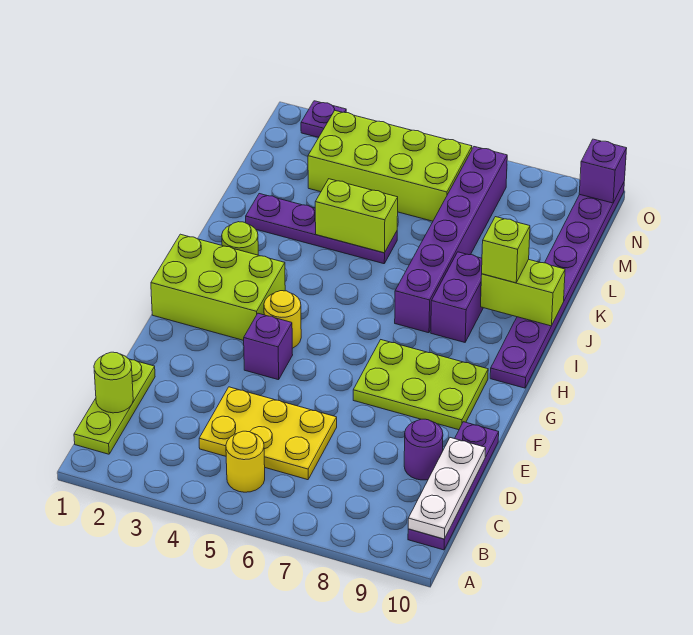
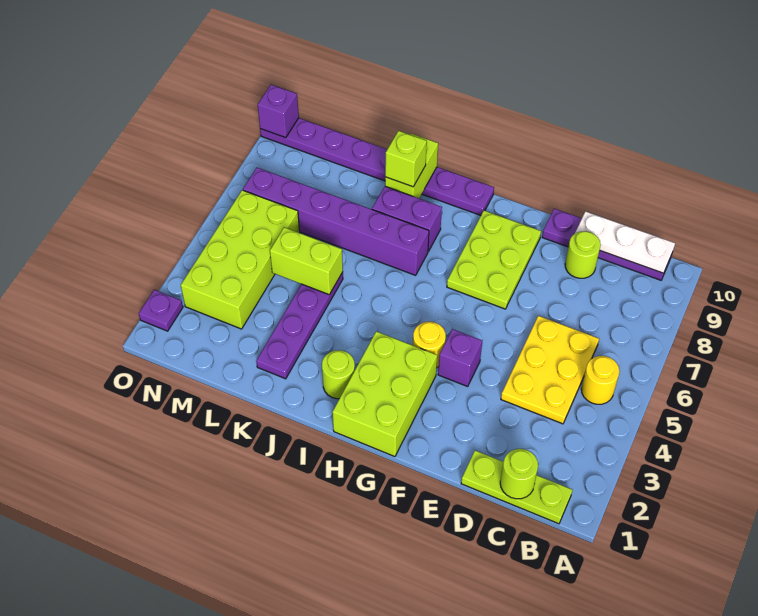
purple round brick D9 level 1 -> lime round brick D9 level 1
lime brick K4:K5 level 2 -> lime brick K5:L5 level 2

